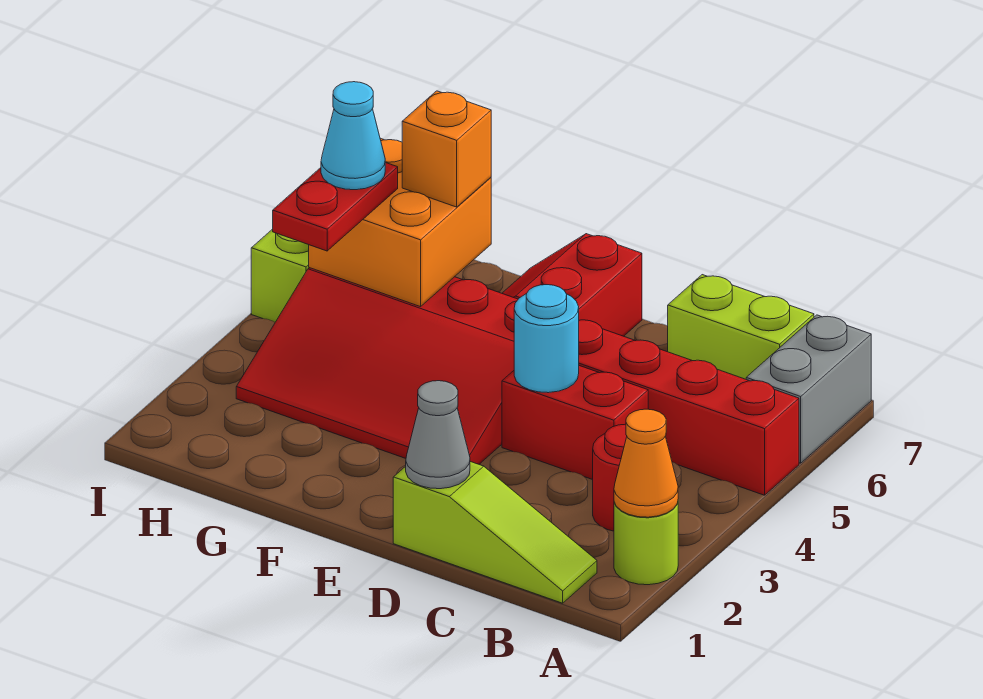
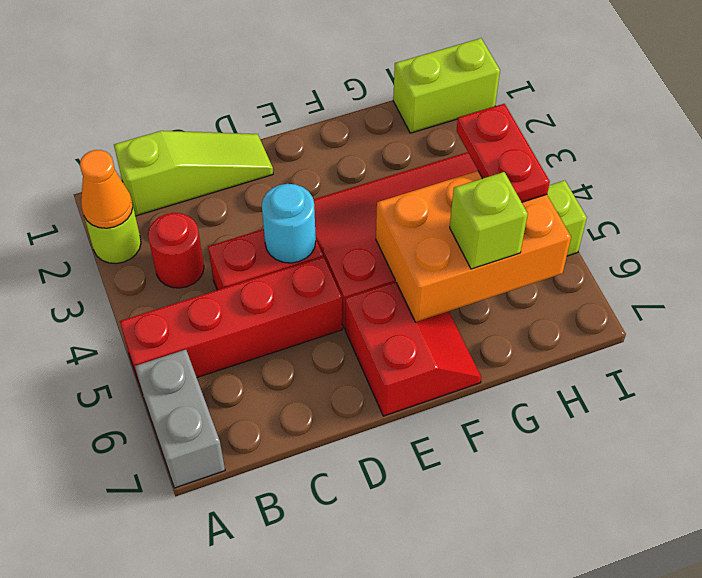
lime slope B1:D1 level 1 top D -> lime slope B1:D1 level 1 top B
lime brick B7:C7 level 1 -> lime brick H1:I1 level 1
grey cone D1 level 2 -> none
orange brick G5:H6 level 2 -> orange brick F5:H6 level 2
orange brick G6 level 3 -> lime brick G6 level 3
cyan cone H5 level 4 -> none

